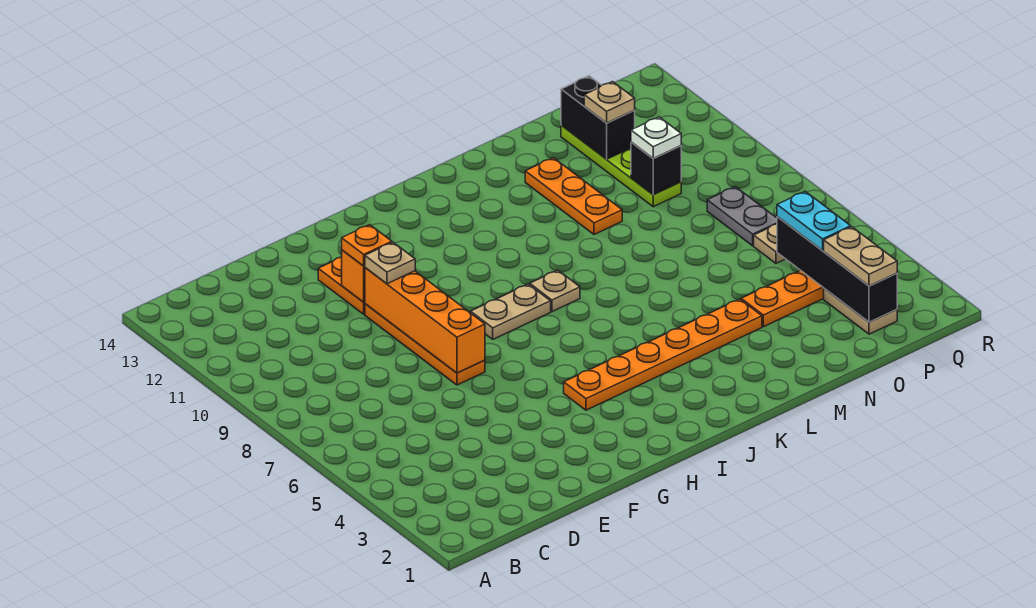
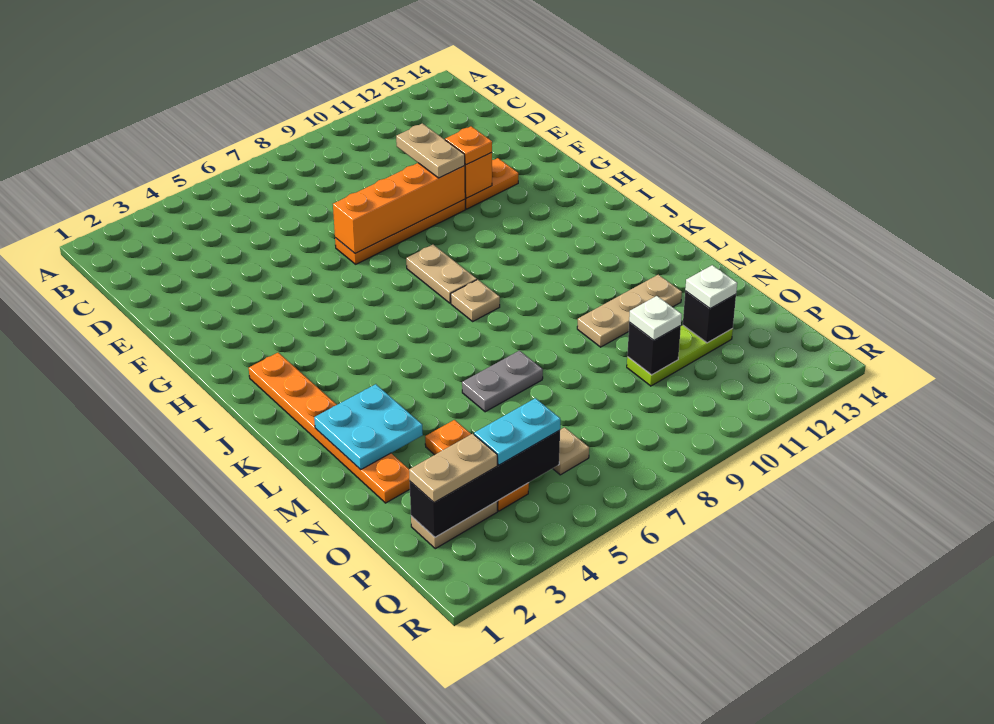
tan plate F10 level 3 -> tan plate E10:F10 level 3
orange plate H4:M4 level 1 -> orange plate I2:N2 level 1
none -> cyan plate L2:M3 level 2
orange plate M10:M12 level 1 -> tan plate M10:M12 level 1
lime plate O10:O13 level 1 -> lime plate O10:O12 level 1
black brick O12:O13 level 2 -> black brick O12 level 2
tan plate O12 level 3 -> white plate O12 level 3
grey plate P7:P8 level 1 -> grey plate M6:M7 level 1

